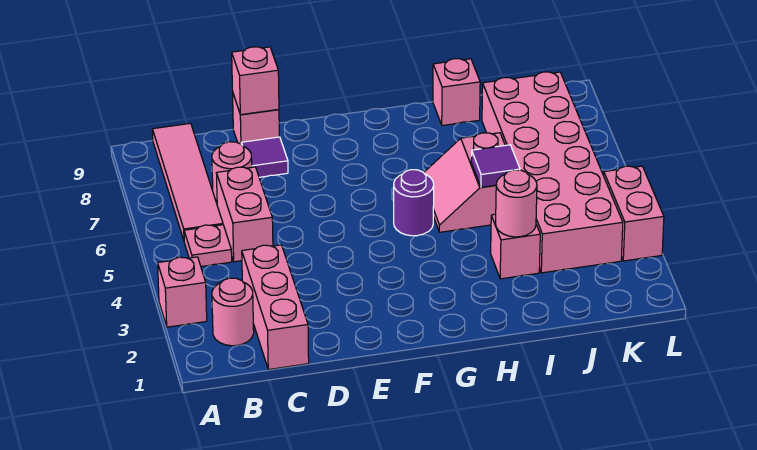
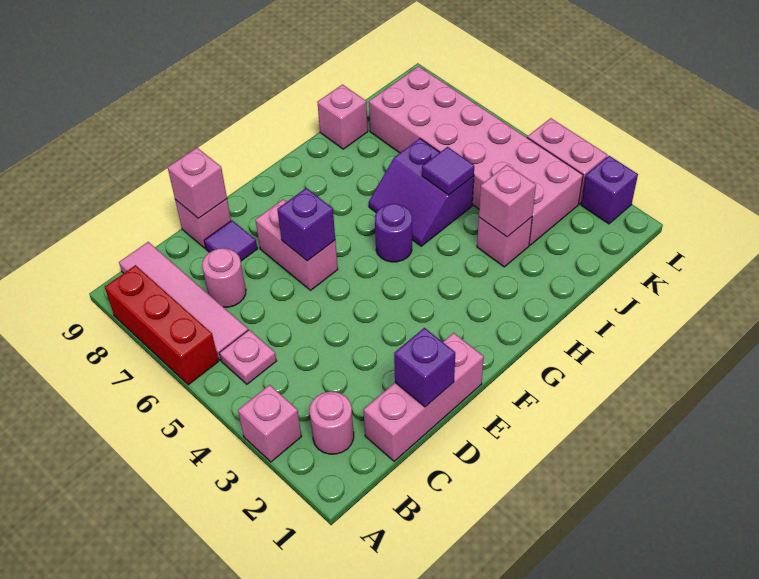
none -> red brick A6:A8 level 1
pink brick C1:C3 level 1 -> pink brick C1:E1 level 1
pink brick C5:C6 level 1 -> pink brick E6:E7 level 1
none -> purple brick D1 level 2
none -> purple brick E6 level 2
pink slope H5:I6 level 1 top I -> purple slope H5:I6 level 1 top I
pink round brick I3 level 2 -> pink brick I3 level 2
none -> purple brick L2 level 1

